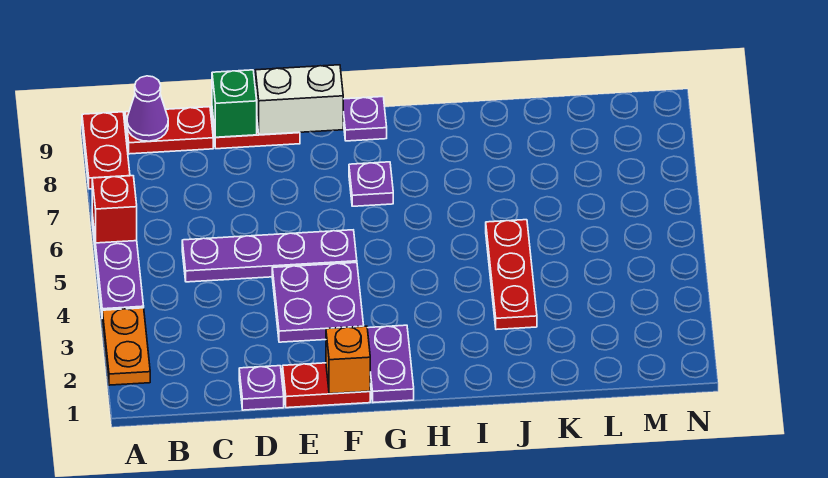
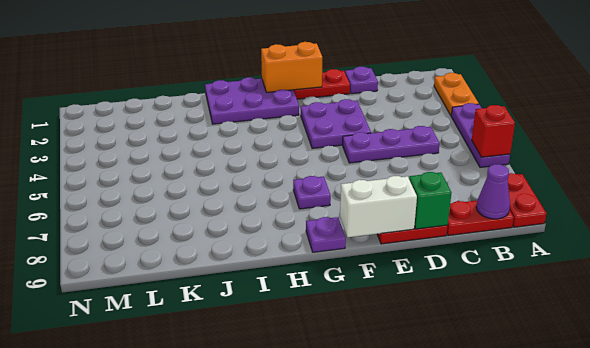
purple plate C5:F5 level 1 -> purple plate C5:E5 level 1
orange brick F1 level 2 -> orange brick F1:G1 level 2
purple plate G1:G2 level 1 -> purple plate G1:I2 level 1
red plate J3:J5 level 1 -> none

